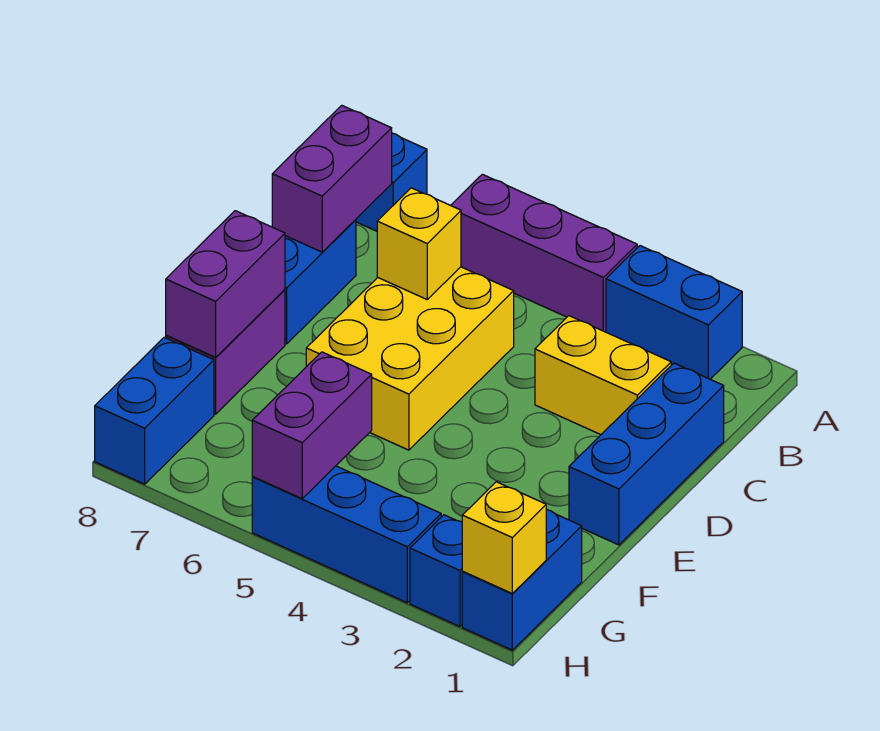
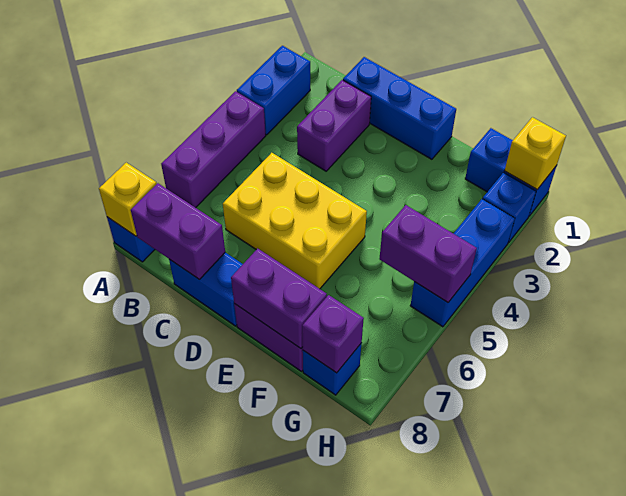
yellow brick C2:C3 level 1 -> purple brick C2:C3 level 1
yellow brick C6 level 2 -> yellow brick A8 level 2
blue brick G8:H8 level 1 -> blue brick G8 level 1
none -> purple brick G8 level 2

